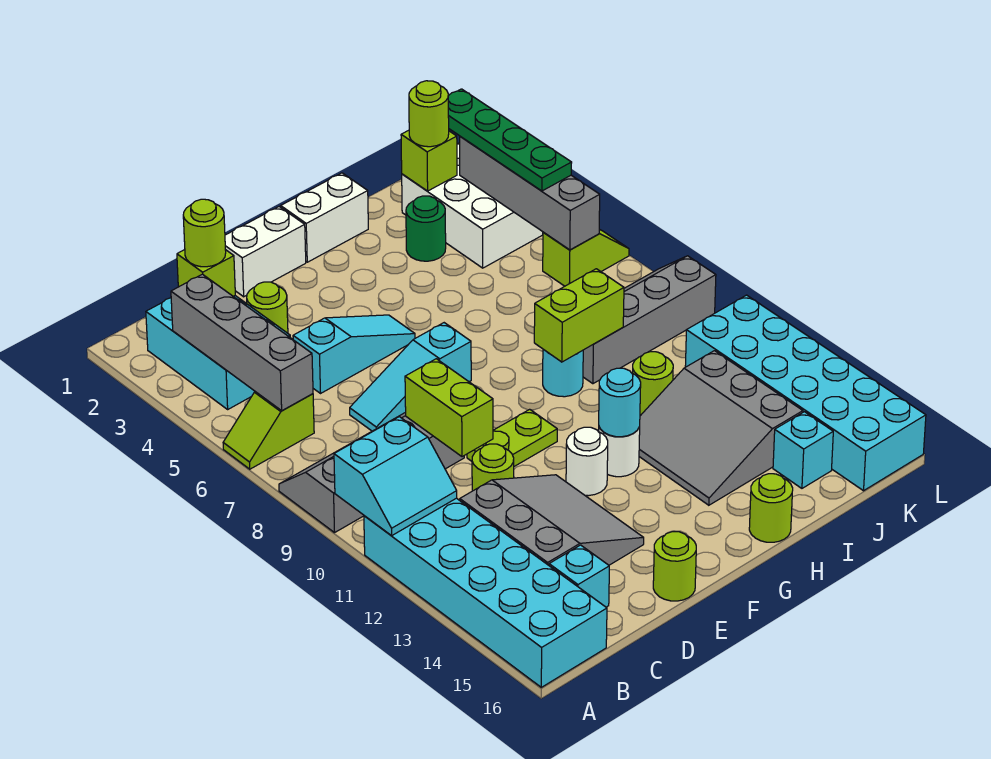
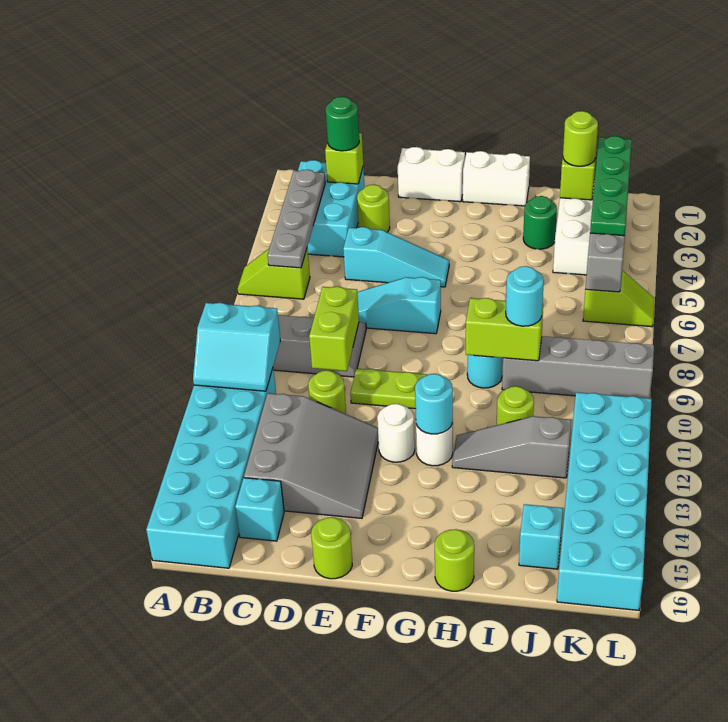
grey brick B3:B6 level 2 -> grey plate B3:B6 level 2
lime round brick C2 level 3 -> green round brick C2 level 3
grey slope H12:J14 level 1 top J -> grey slope H12:J12 level 1 top J
none -> cyan round brick I9 level 3

